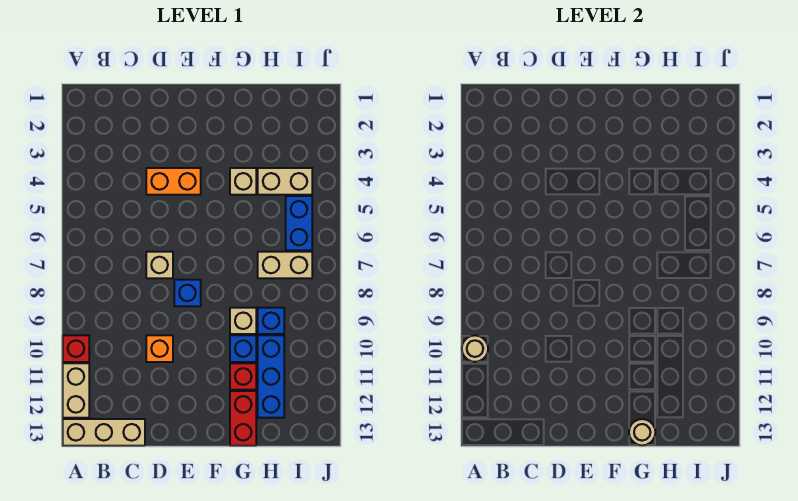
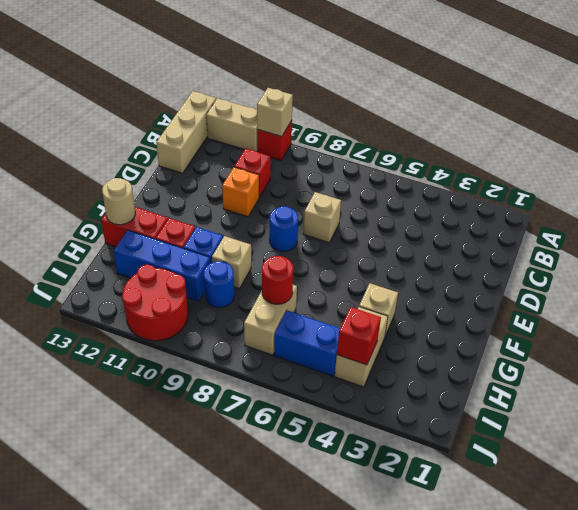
tan round brick A10 level 2 -> tan brick A10 level 2
none -> red brick C10 level 1
orange brick D4:E4 level 1 -> none
blue brick E8 level 1 -> blue round brick E8 level 1
none -> red round brick H7 level 2
blue brick H9 level 1 -> blue round brick H9 level 1
none -> red brick I4 level 2
none -> red round brick I10:J11 level 1

